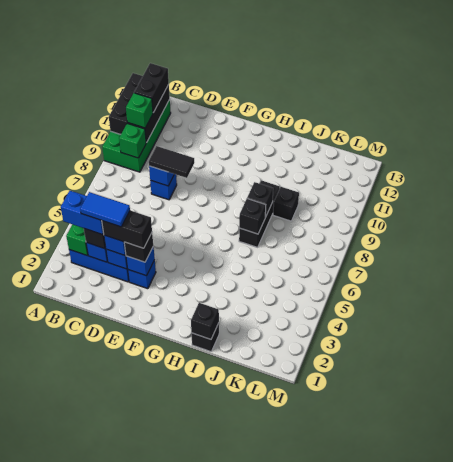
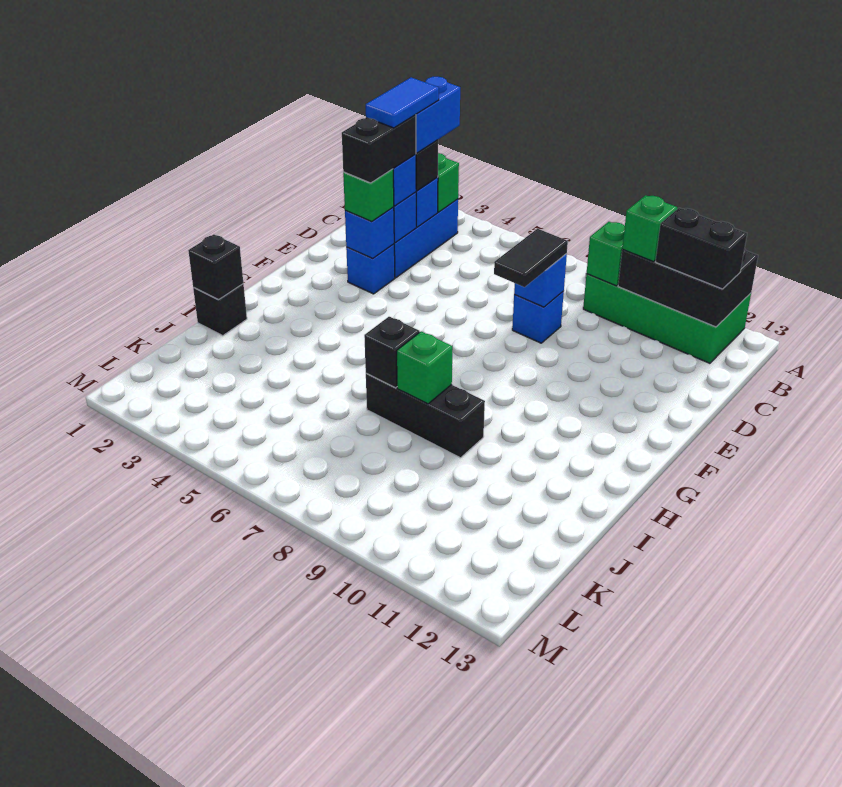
black brick E3 level 3 -> green brick E3 level 3
black brick I8 level 2 -> green brick I8 level 2
black brick J9 level 1 -> none

